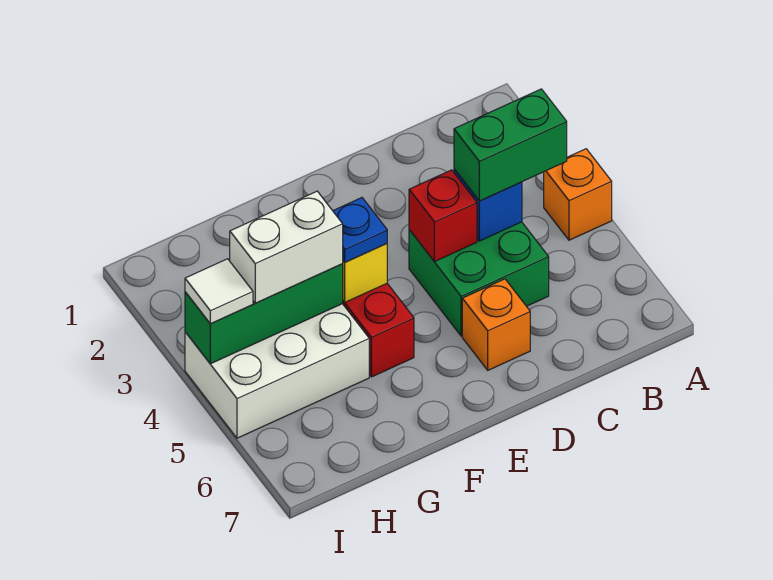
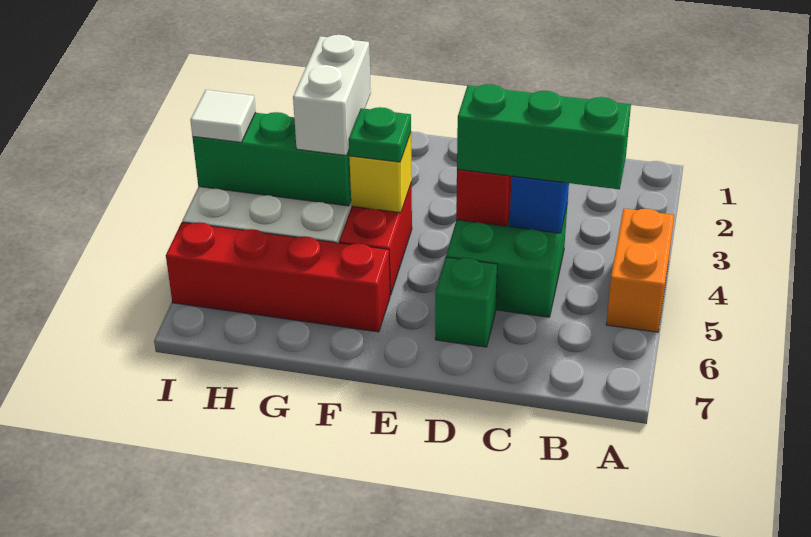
orange brick A4 level 1 -> orange brick A4:A5 level 1
green brick B4:C4 level 3 -> green brick B4:D4 level 3
orange brick D6 level 1 -> green brick D6 level 1
blue plate F4 level 3 -> green plate F4 level 3
none -> red brick F6:I6 level 1
white brick G4:H4 level 3 -> white brick G3:G4 level 3

